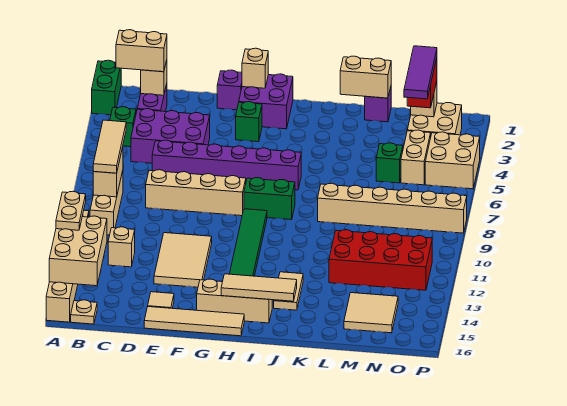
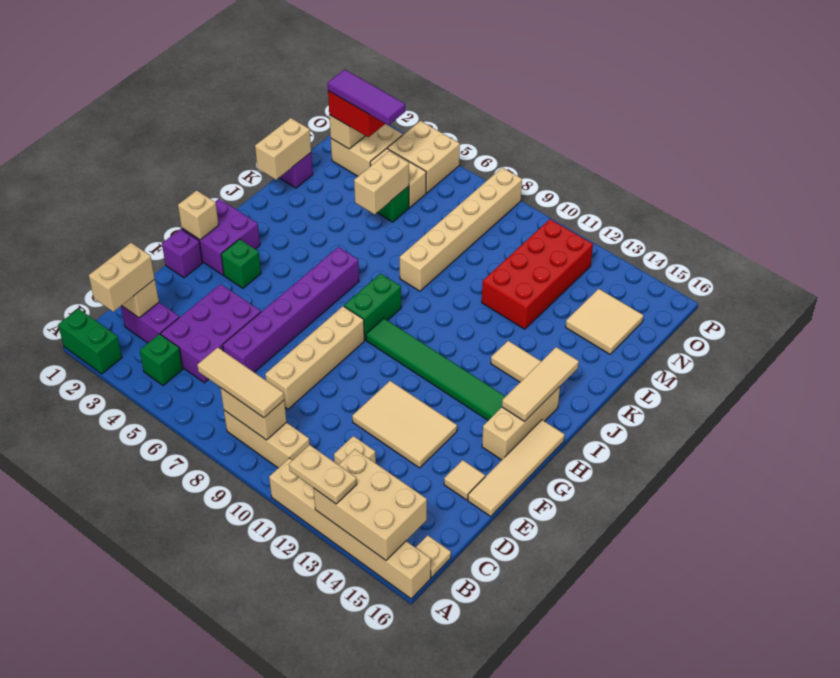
none -> tan brick L5:M5 level 2

